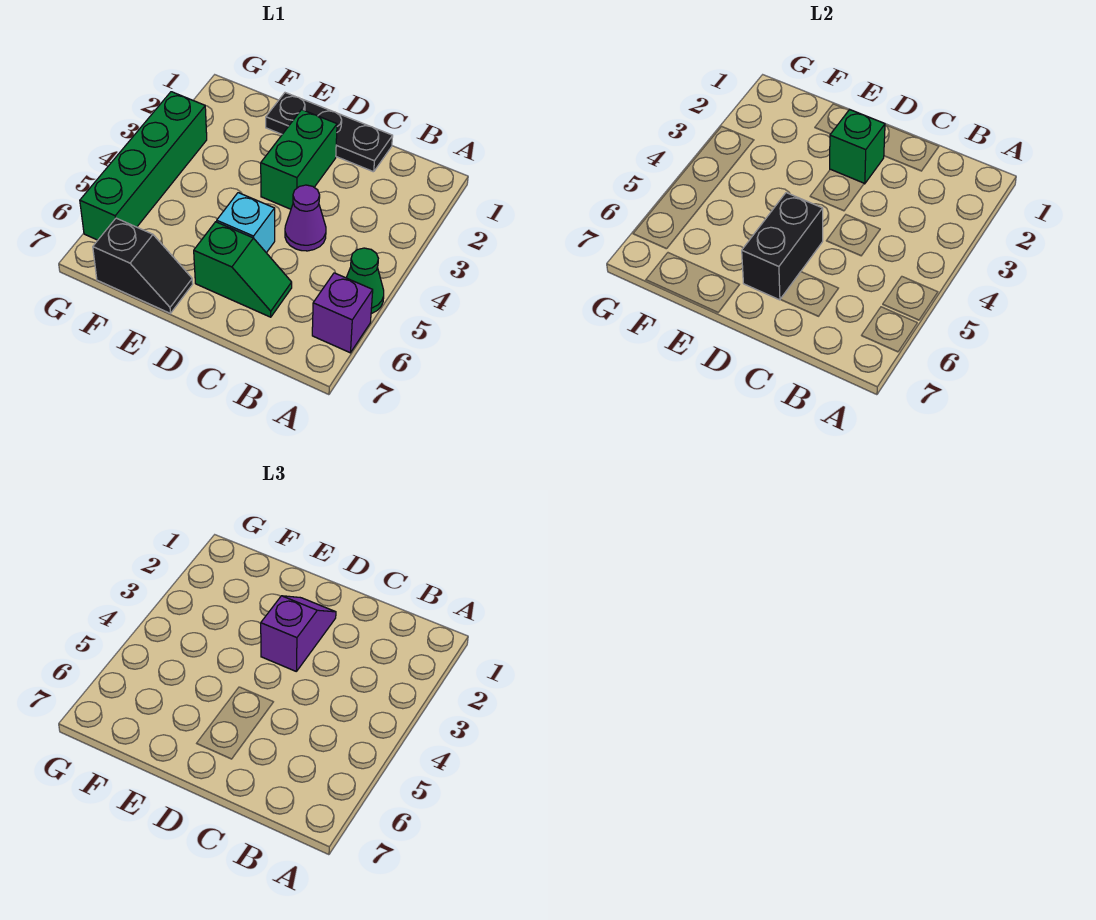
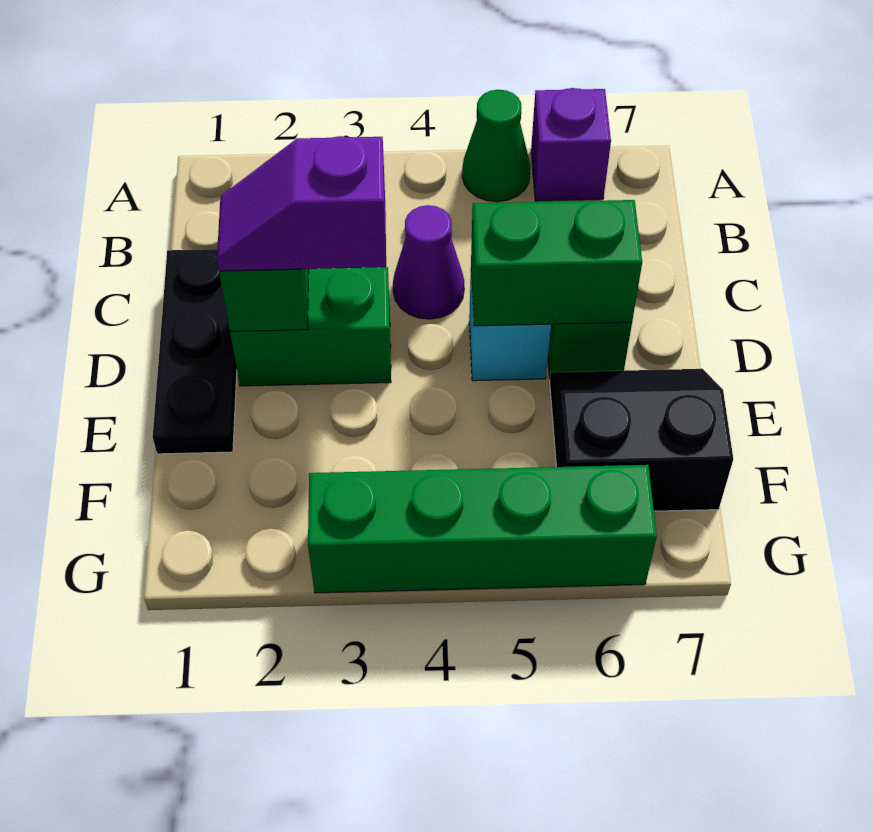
black brick D5:D6 level 2 -> green brick D5:D6 level 2
black slope E7:F7 level 1 top F -> black slope E6:F7 level 1 top F

